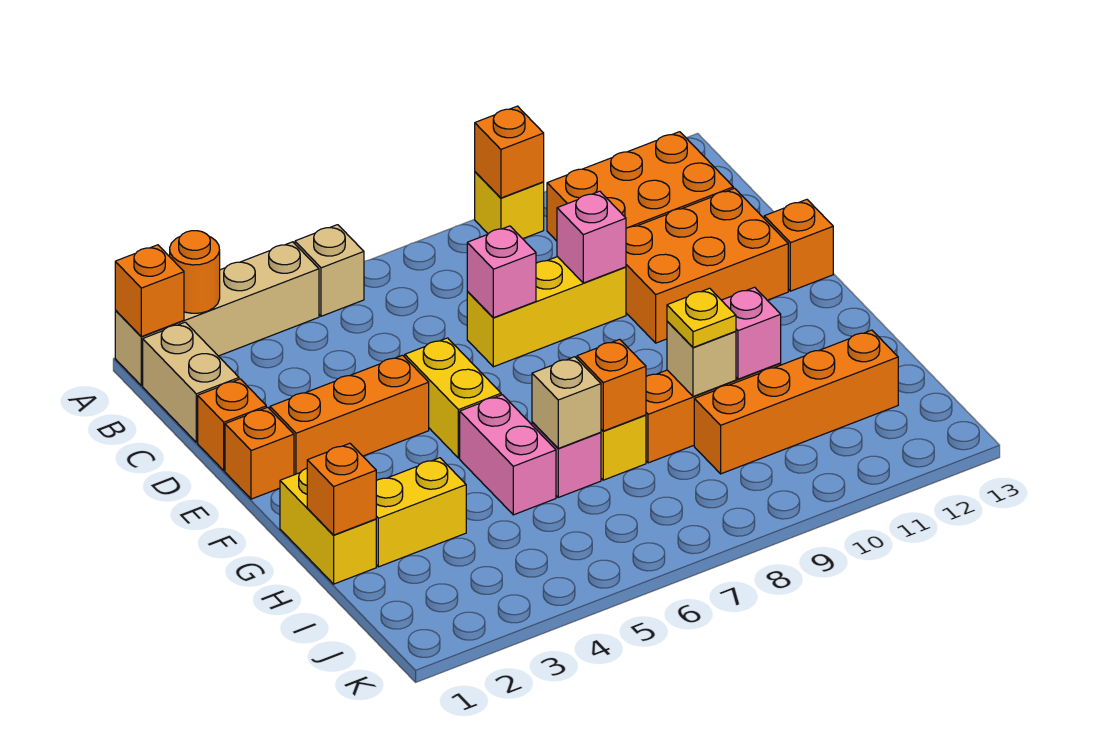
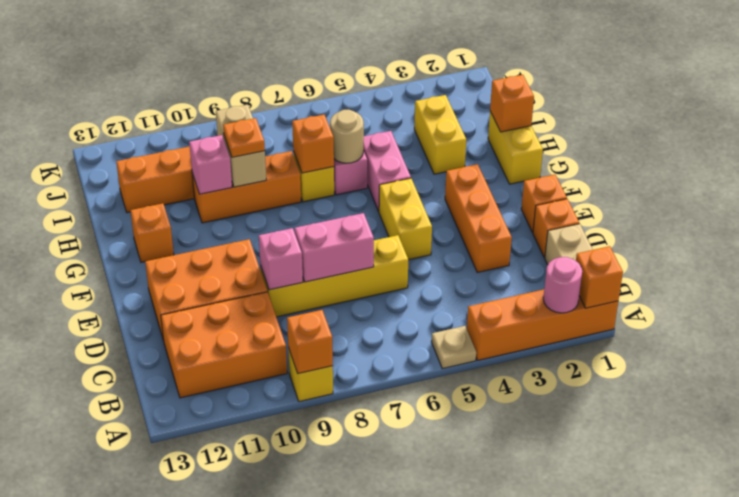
tan brick A1:A4 level 1 -> orange brick A1:A4 level 1
orange round brick A2 level 2 -> pink round brick A2 level 2
tan brick A5 level 1 -> tan plate A5 level 1
yellow brick D7:D9 level 1 -> yellow brick D6:D9 level 1
pink brick D7 level 2 -> pink brick D7:D8 level 2
orange brick E2:E4 level 1 -> orange brick D3:F3 level 1
orange brick E13 level 1 -> orange brick G12 level 1
yellow brick H2:H3 level 1 -> yellow brick H3:I3 level 1
tan brick H6 level 2 -> tan round brick H6 level 2
tan brick H9 level 2 -> tan brick H9:I9 level 2
yellow plate H9 level 3 -> orange plate H9 level 3

